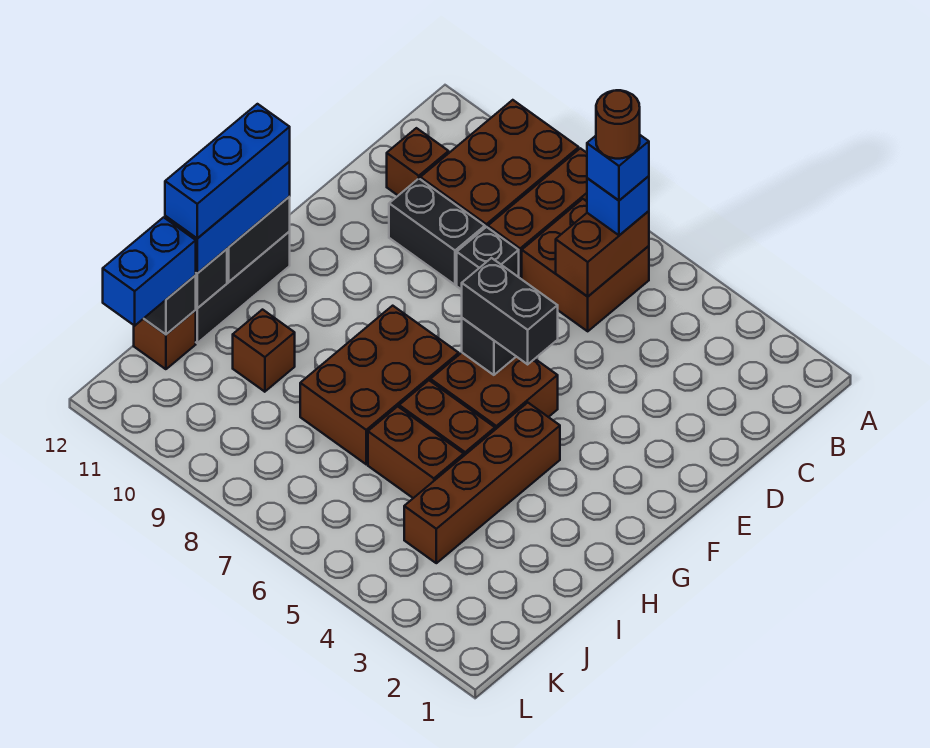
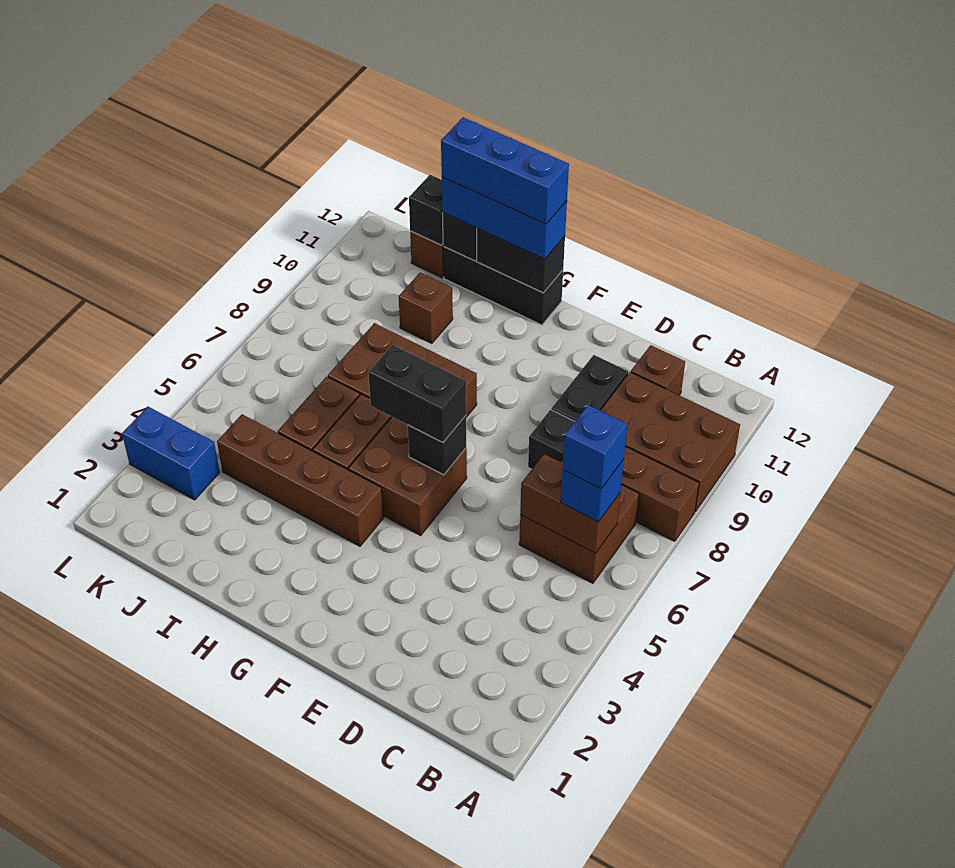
brown round brick B6 level 5 -> none
black brick F5:F6 level 3 -> black brick F6:G6 level 3
blue brick J12:K12 level 3 -> blue brick K3:L3 level 1

